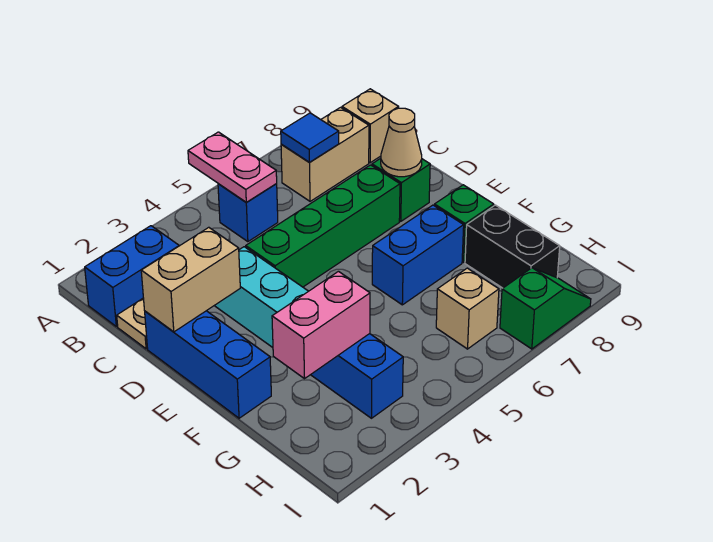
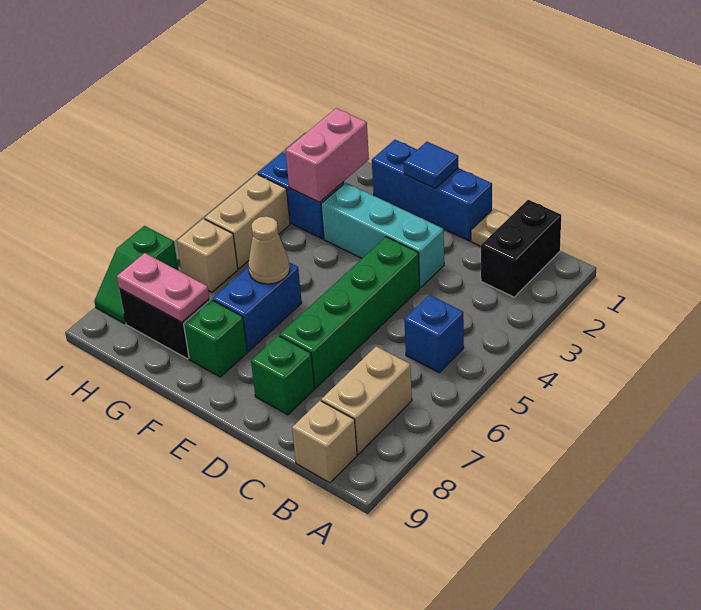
pink plate A5:B5 level 2 -> pink plate G8:H8 level 2
blue brick B1:B2 level 1 -> black brick B1:B2 level 1
blue tile B7 level 2 -> blue tile E1 level 2
tan brick D1:D2 level 2 -> tan brick H4:H5 level 1
tan cone D8 level 2 -> tan cone F6 level 2

